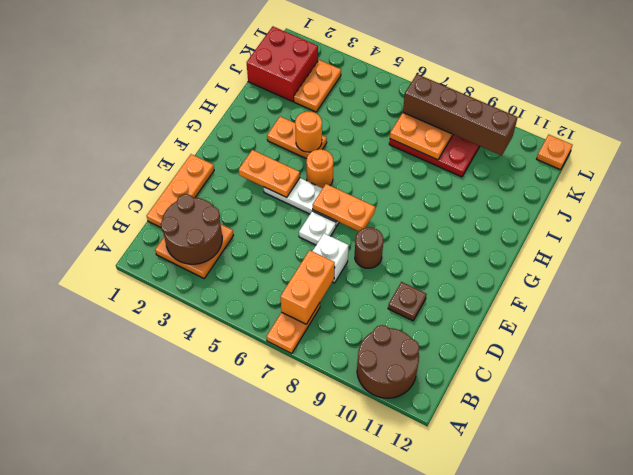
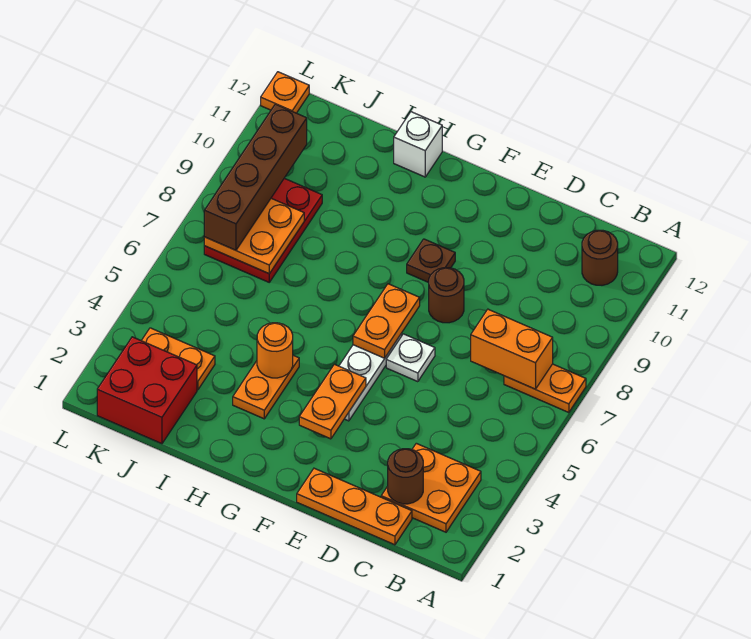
brown round brick A10:B11 level 1 -> brown round brick B11 level 1
brown round brick B2:C3 level 2 -> brown round brick C2 level 2
white brick D7 level 1 -> white brick H12 level 1
brown plate D10 level 1 -> brown plate F9 level 1
orange round brick G5 level 1 -> none

